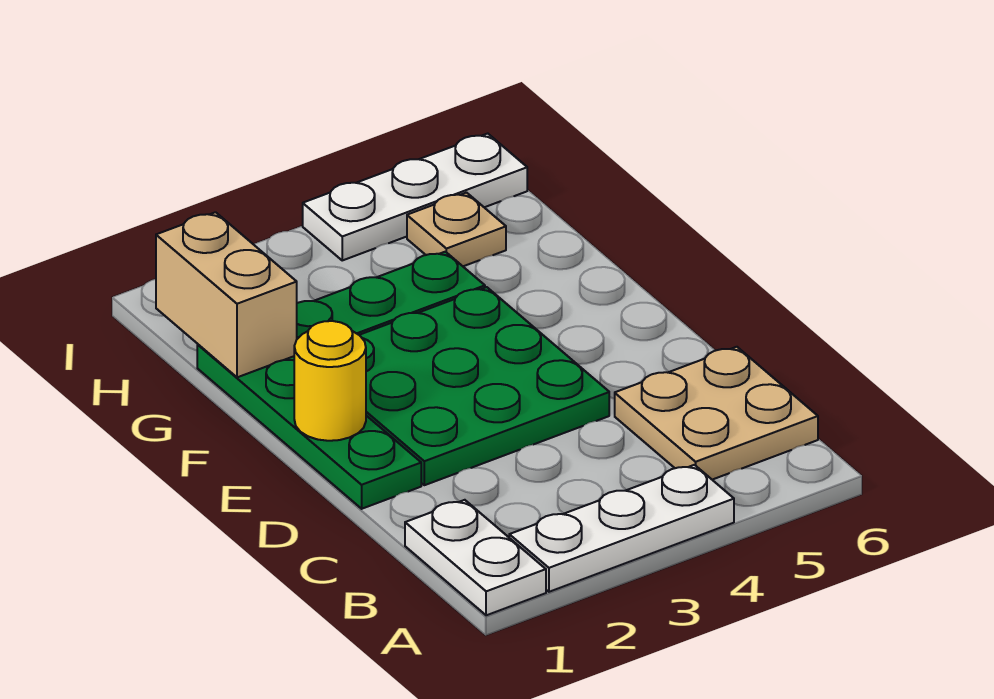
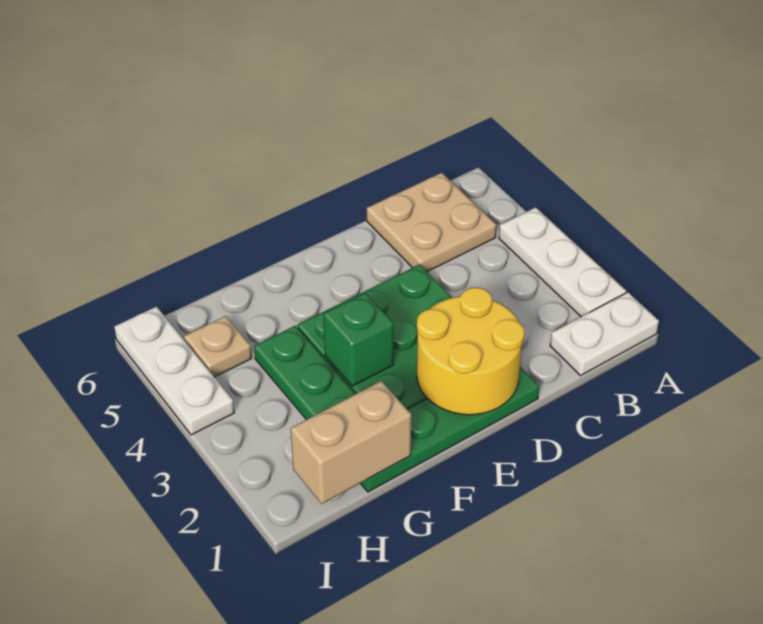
yellow round brick E1 level 2 -> yellow round brick D1:E2 level 2
none -> green brick F3 level 2

